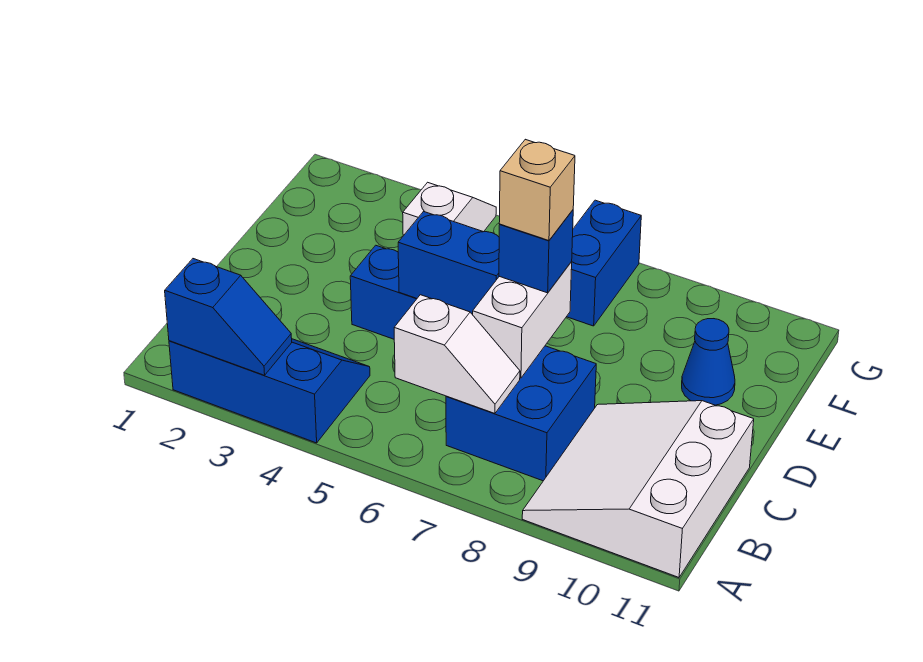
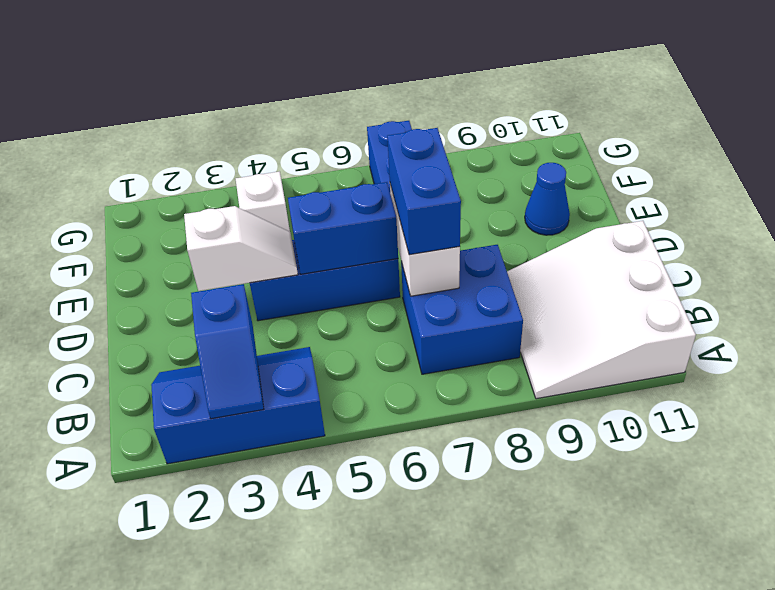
blue slope A2:A3 level 2 top 2 -> blue slope A3:B3 level 2 top B
white slope B6:B7 level 2 top 6 -> white slope D3:D4 level 2 top 3
blue brick D7 level 3 -> blue brick C7:D7 level 3
tan brick D7 level 4 -> none

